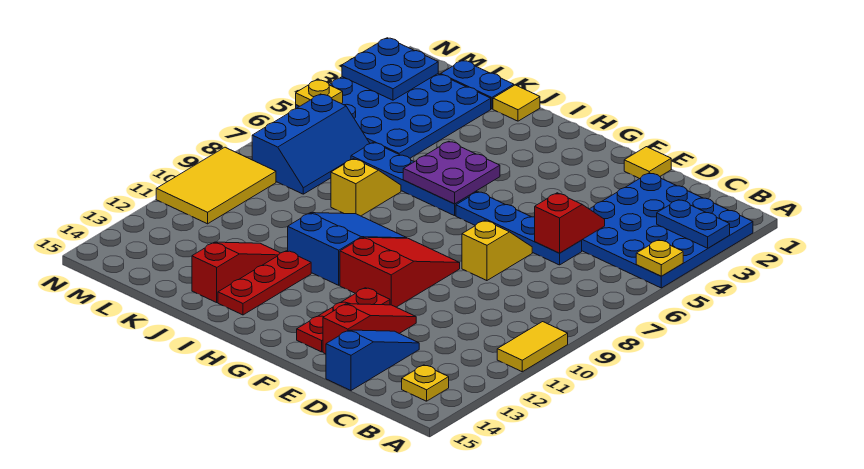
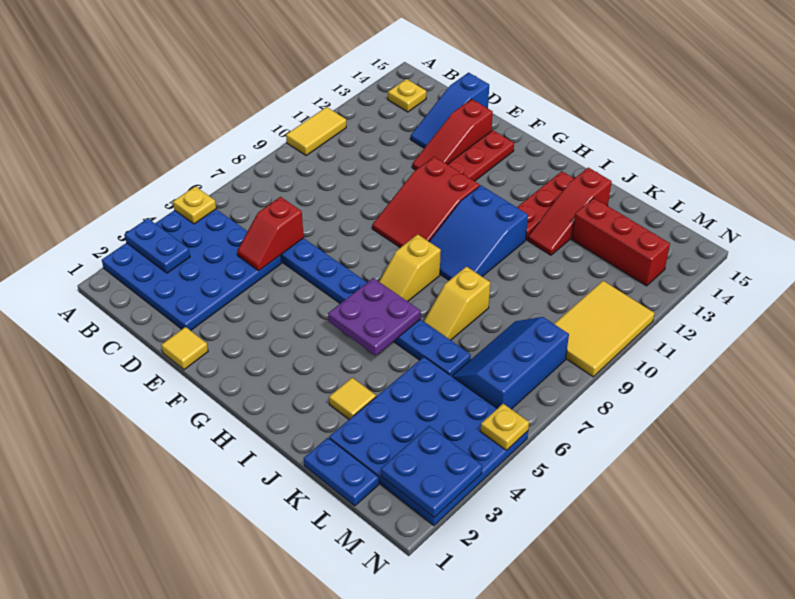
yellow slope E7:E8 level 1 top 8 -> yellow slope H7:H8 level 1 top 8
yellow tile J1 level 1 -> yellow tile J3 level 1
none -> red brick K13:M13 level 1

